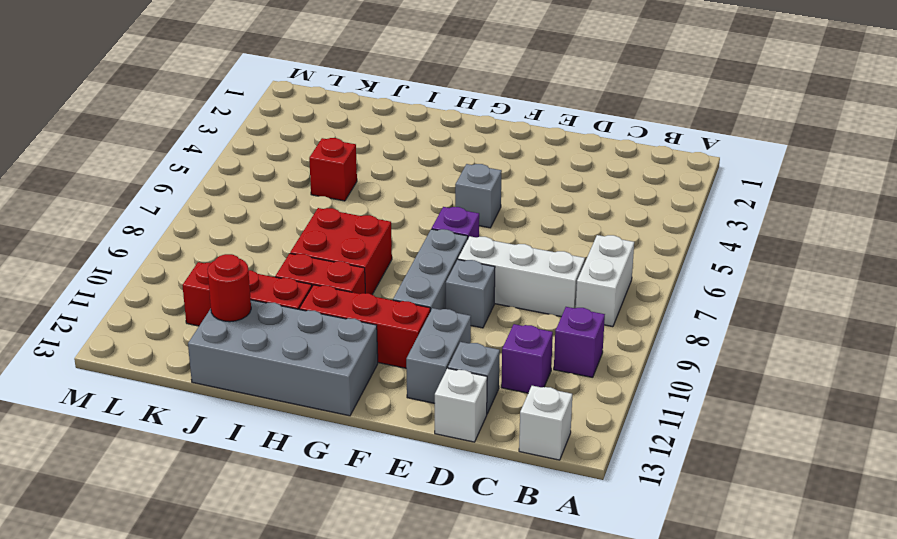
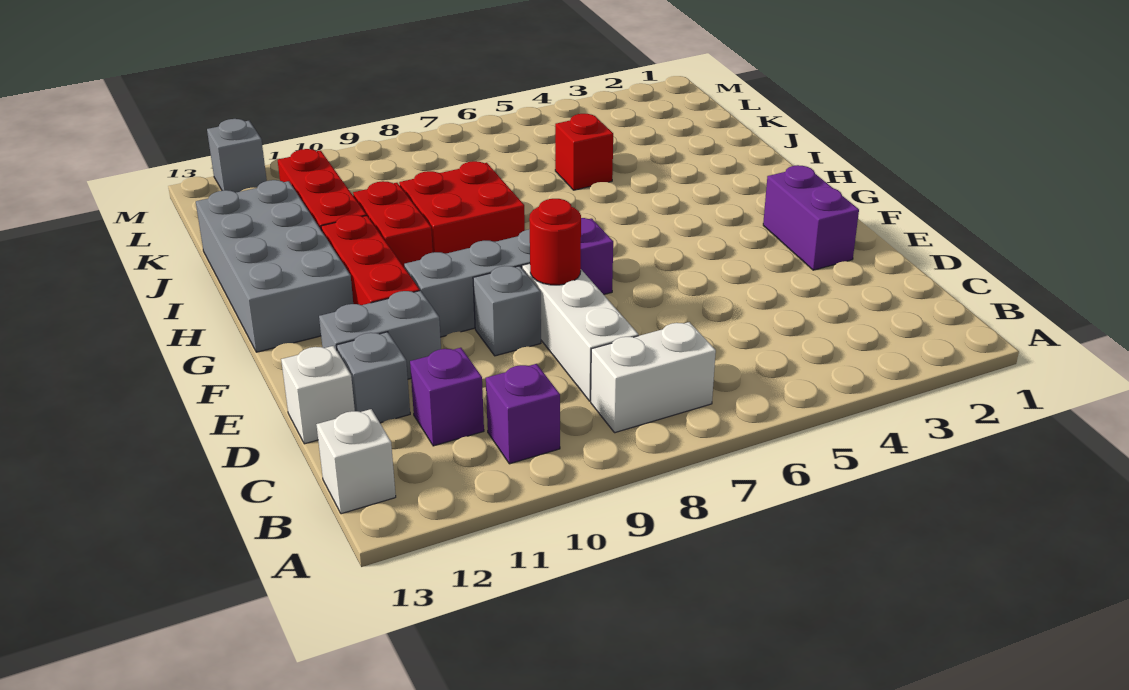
none -> purple brick E2:F2 level 1
grey brick F5 level 1 -> grey brick M12 level 1
red round brick J12 level 2 -> red round brick E8 level 2

